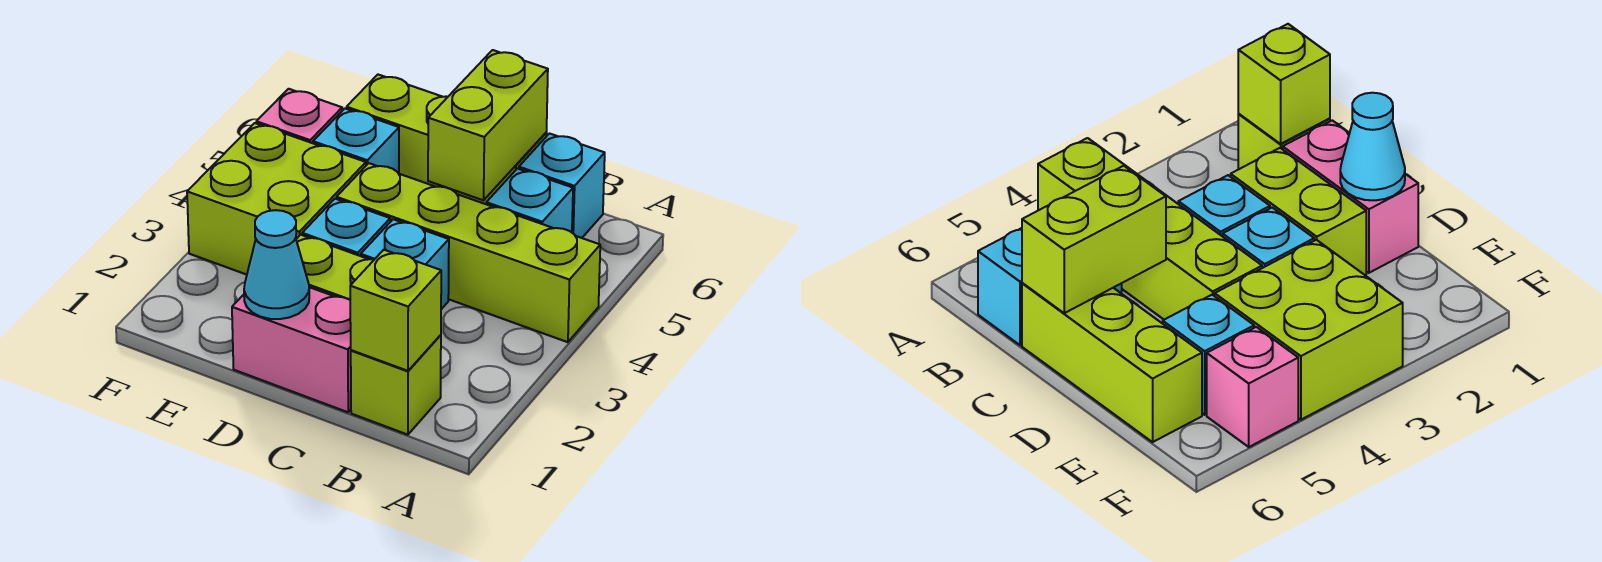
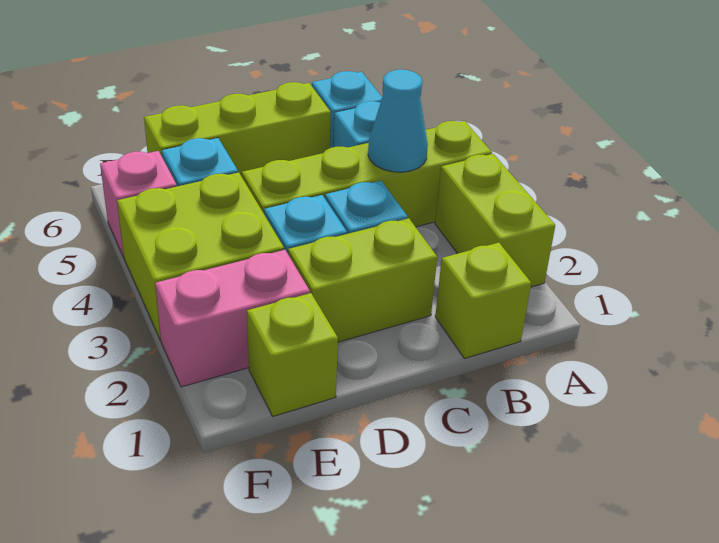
lime brick B1 level 2 -> lime brick E1 level 1
pink brick C1:D1 level 1 -> pink brick E2:F2 level 1
lime brick C5:C6 level 2 -> lime brick A2:A3 level 1
cyan cone D1 level 2 -> cyan cone B4 level 2

